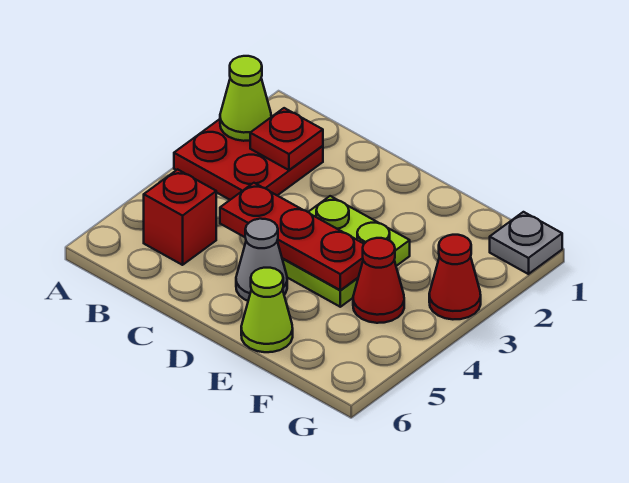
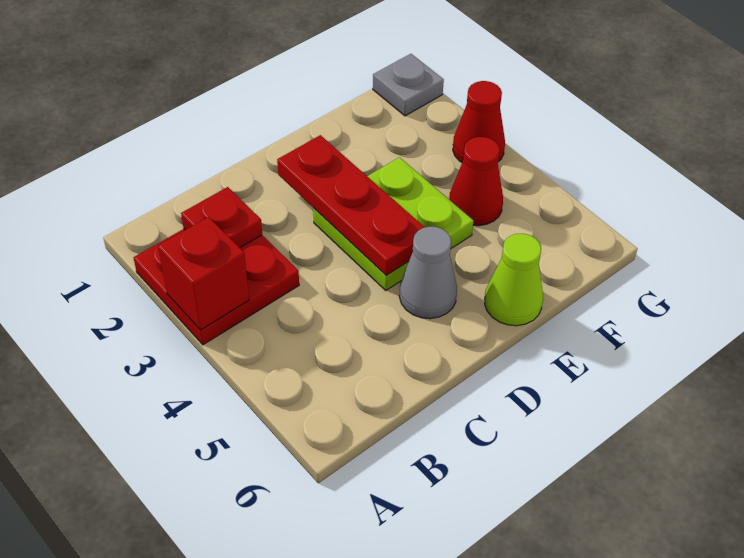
lime cone A2 level 2 -> none
red brick B5 level 1 -> red brick A3 level 2
red plate C4:E4 level 2 -> red plate D2:D4 level 2

